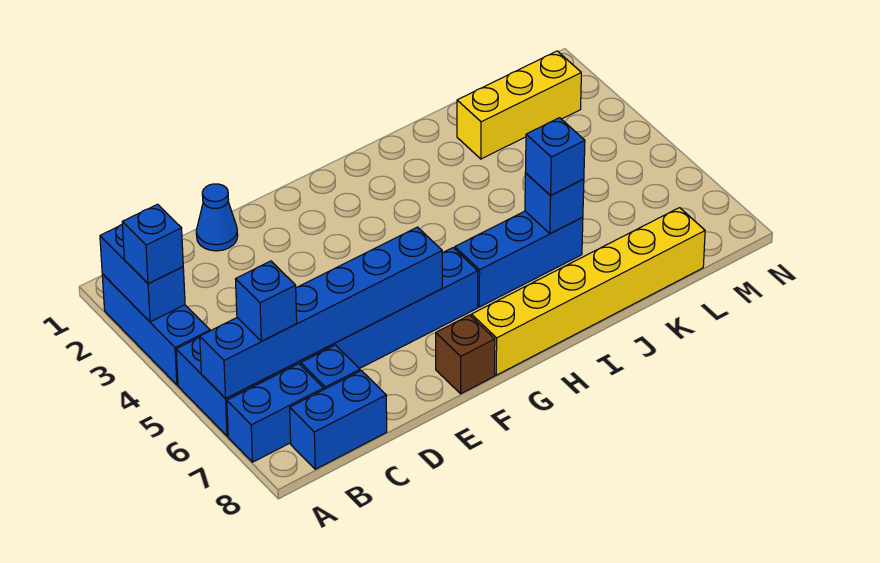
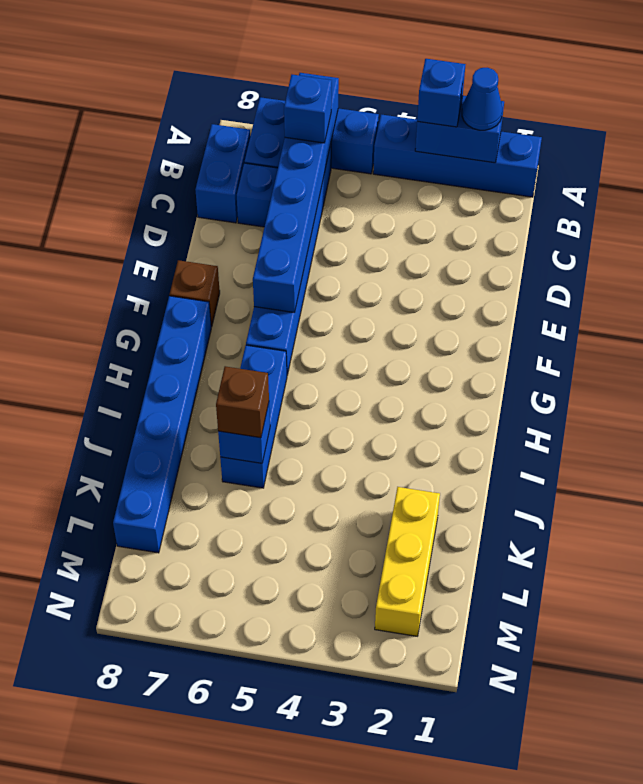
blue brick A2:A4 level 1 -> blue brick A1:A4 level 1
blue cone D1 level 1 -> blue cone A2 level 3
yellow brick G8:L8 level 1 -> blue brick G8:L8 level 1
blue brick J6 level 3 -> brown brick J6 level 3

